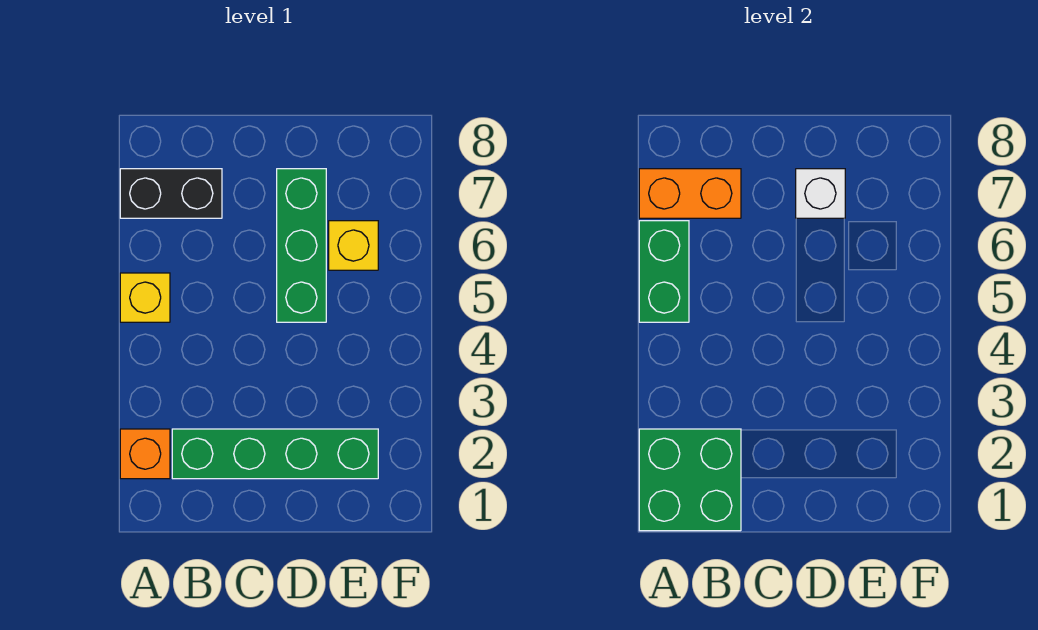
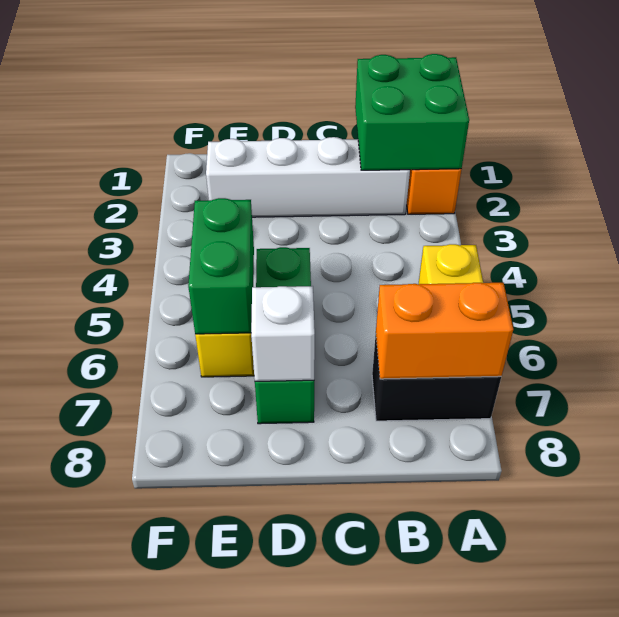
green brick A5:A6 level 2 -> green brick E5:E6 level 2
green brick B2:E2 level 1 -> white brick B2:E2 level 1

